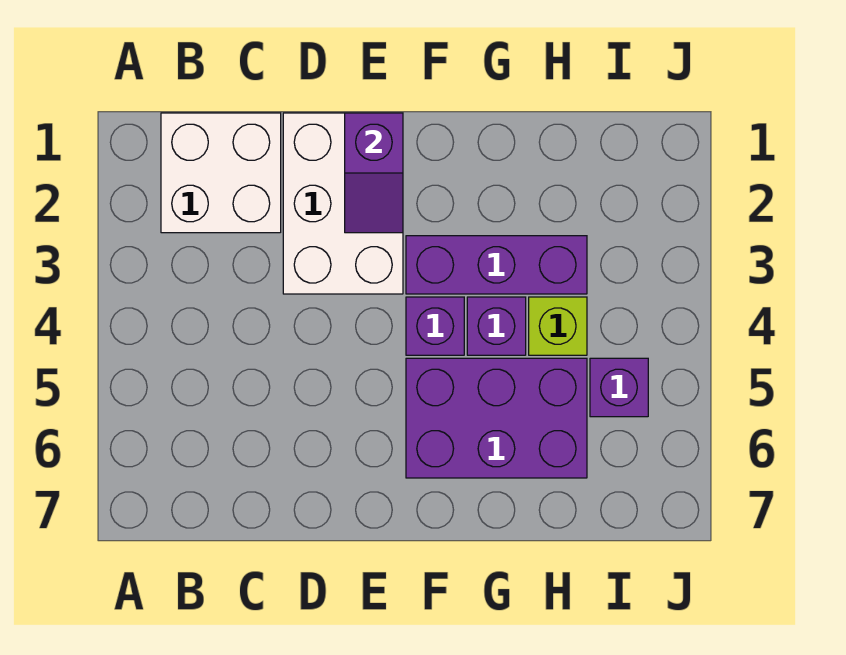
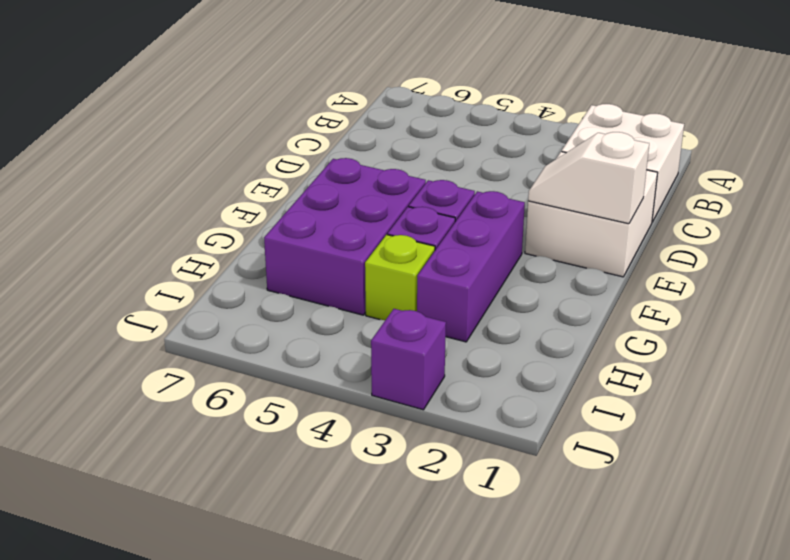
white brick D1:E3 level 1 -> white brick D1:E2 level 1
purple slope E1:E2 level 2 top 1 -> white slope E1:E2 level 2 top 1
purple brick I5 level 1 -> purple brick J3 level 1

